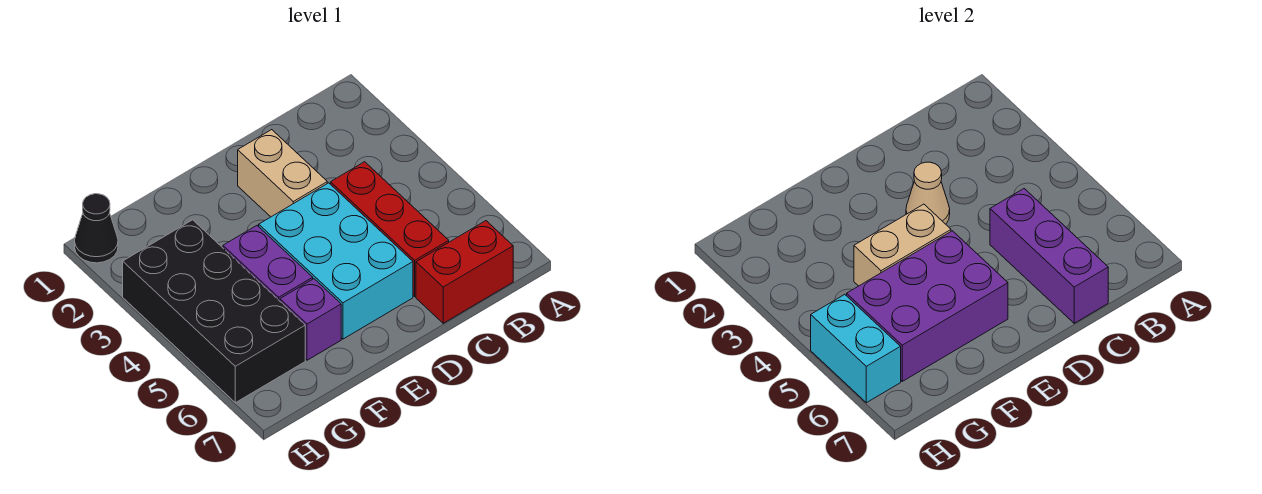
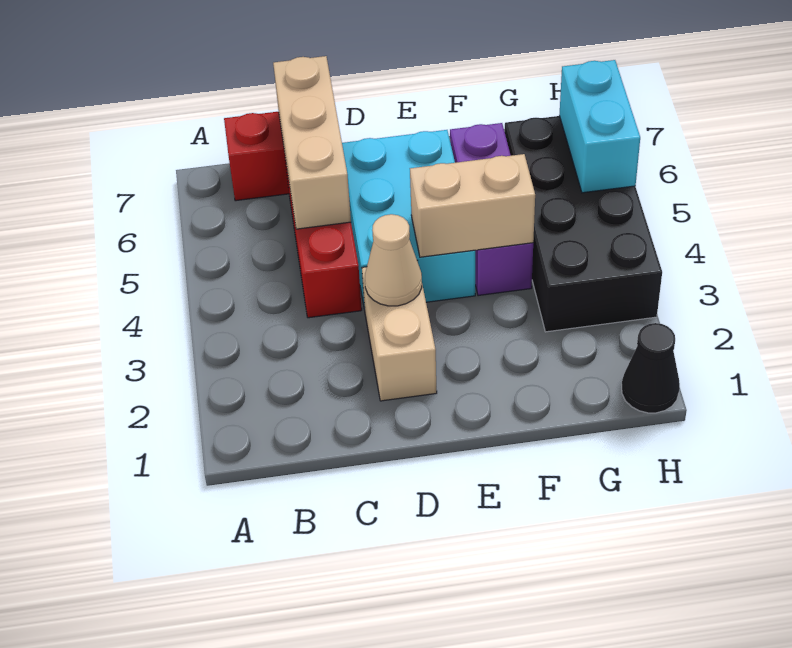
purple brick C5:C7 level 2 -> tan brick C5:C7 level 2
purple brick E5:G6 level 2 -> none

